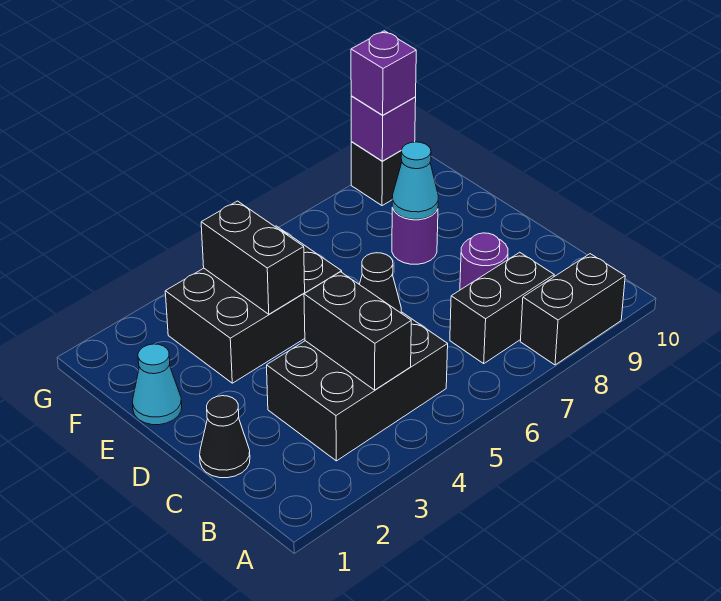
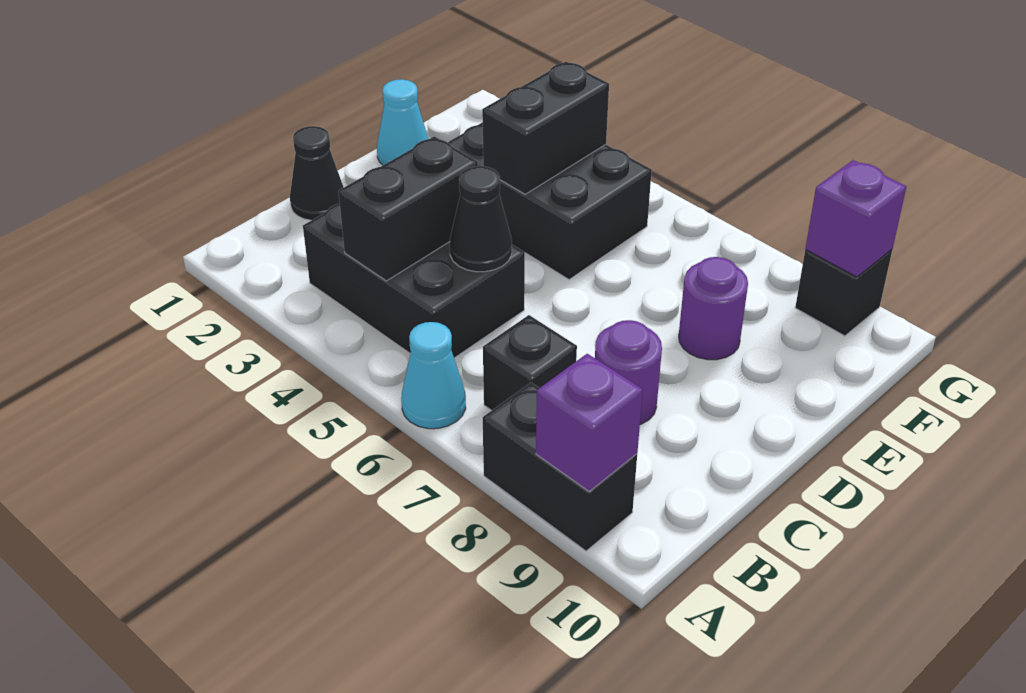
black brick B7:B8 level 1 -> black brick B7 level 1
cyan cone E8 level 2 -> cyan cone A6 level 1
purple brick G9 level 3 -> purple brick A9 level 2

